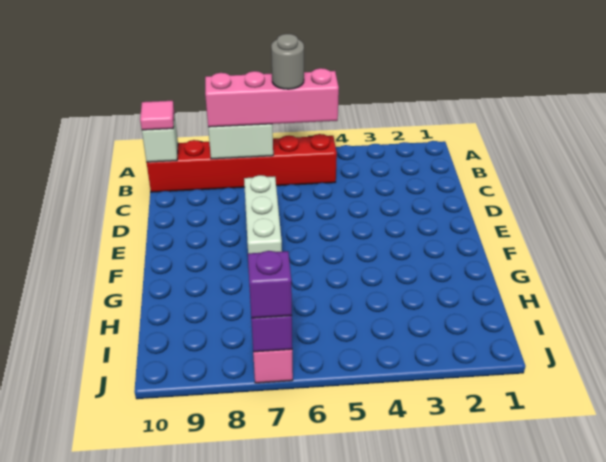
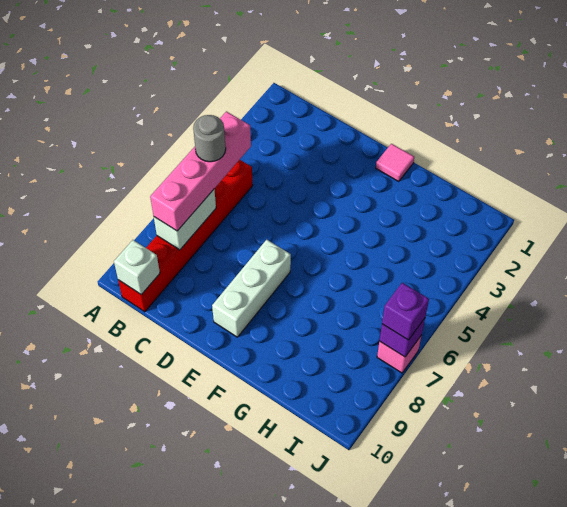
pink tile B10 level 3 -> pink tile F1 level 1
white brick D7:F7 level 1 -> white brick E7:E9 level 1

